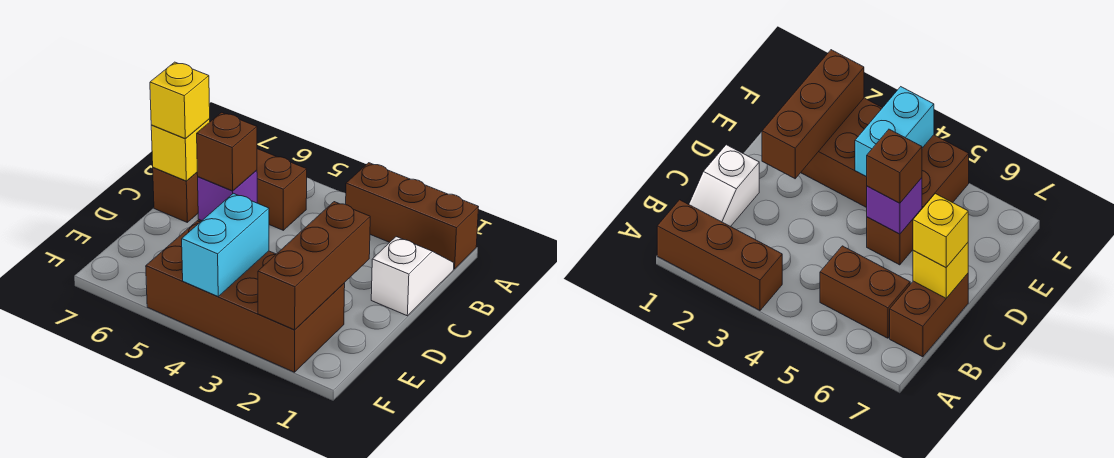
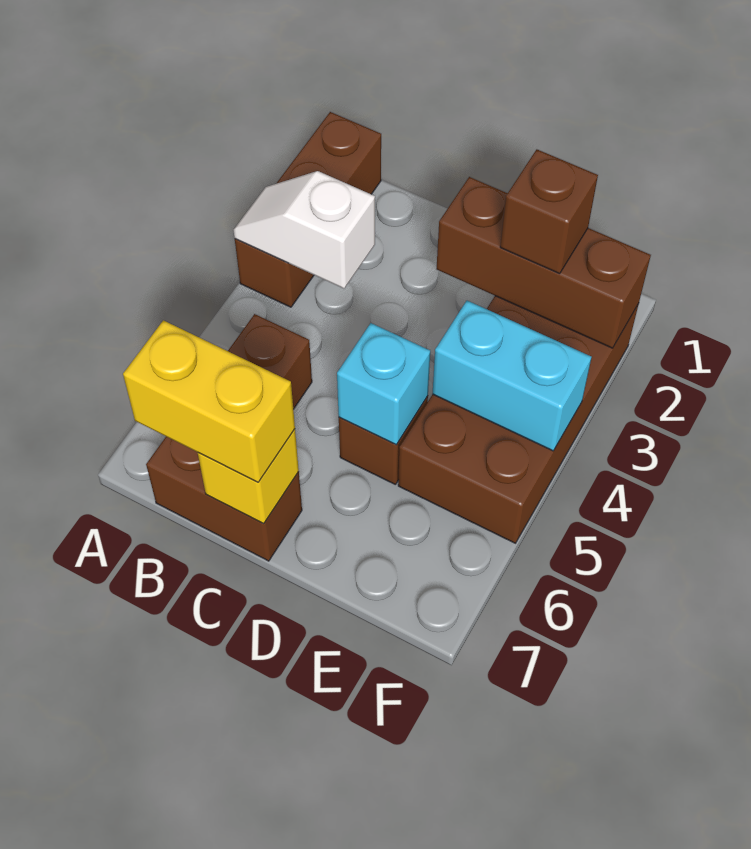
white slope B1:C1 level 1 top C -> white slope A3:B3 level 2 top B
yellow brick C7 level 3 -> yellow brick B7:C7 level 3
purple brick D5 level 2 -> cyan brick D5 level 2
brown brick D5 level 3 -> brown brick E2 level 3

